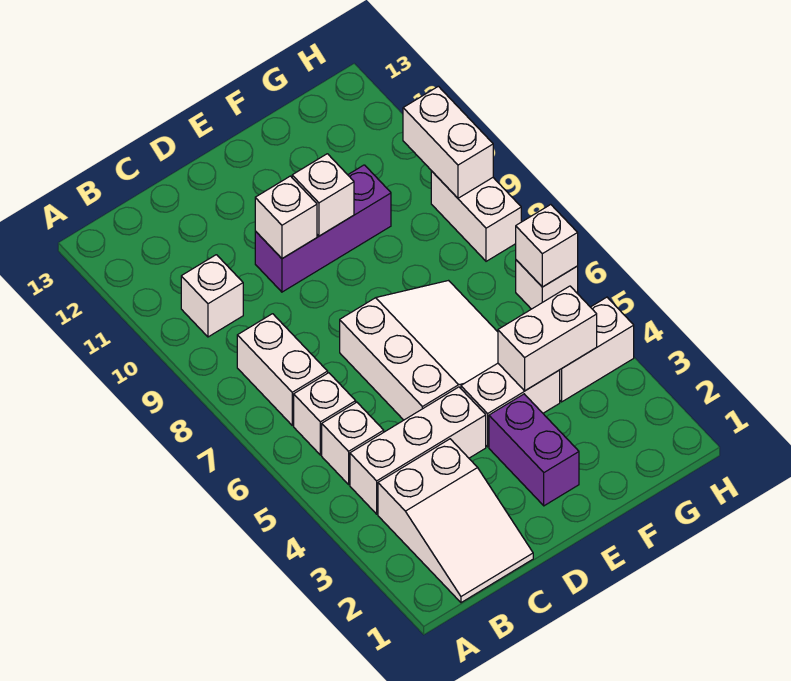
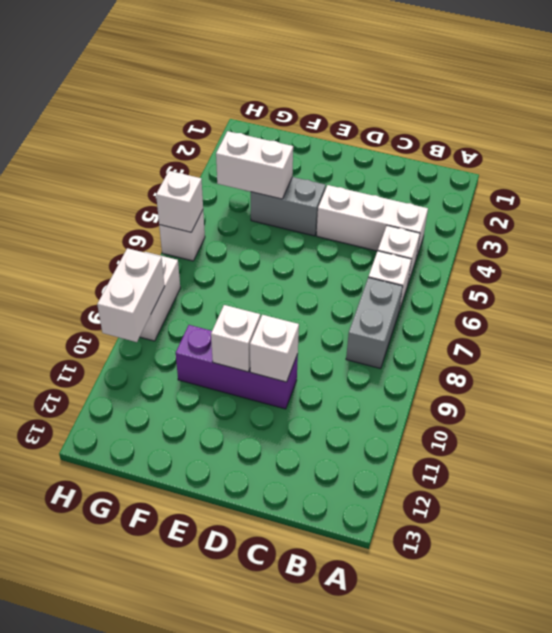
white slope B1:C3 level 1 top 3 -> none
white brick B7:B8 level 1 -> grey brick B7:B8 level 1
white brick B10 level 1 -> none
white slope D5:F7 level 1 top D -> none
purple brick E2:E3 level 1 -> none
white brick E4:F4 level 1 -> grey brick E4:F4 level 1
white brick G4:H4 level 1 -> none

